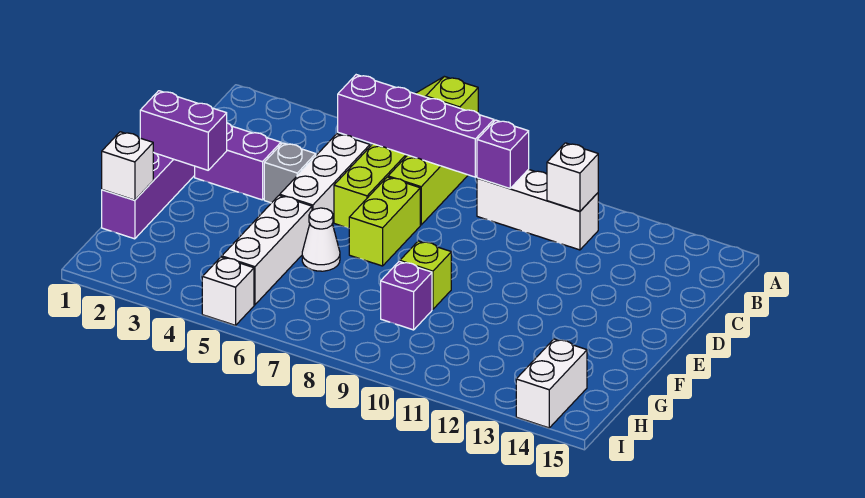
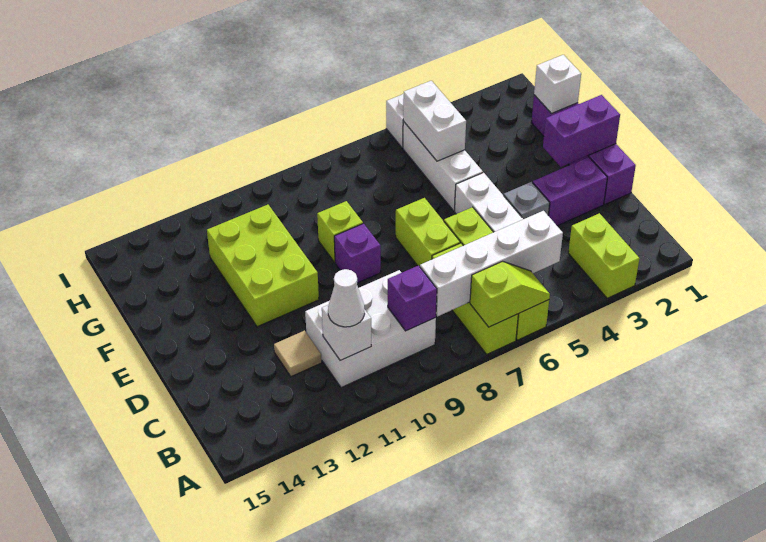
none -> lime brick A3:B3 level 1
purple brick B5:B8 level 2 -> white brick B5:B8 level 2
white brick B9:B11 level 1 -> white brick B9:C11 level 1
none -> tan tile C12 level 1
none -> lime brick E11:G12 level 1
white cone F6 level 1 -> white cone B11 level 3
purple brick G9 level 1 -> purple brick E9 level 1
white brick H14:I14 level 1 -> white brick G5:H5 level 2

